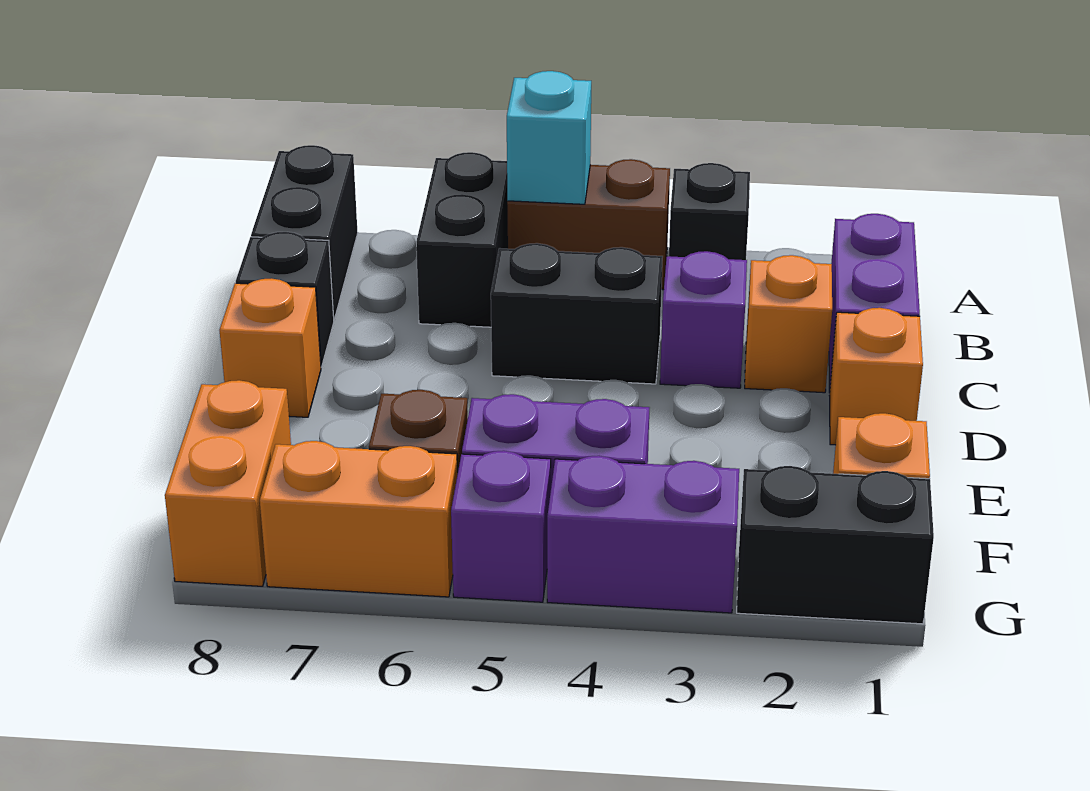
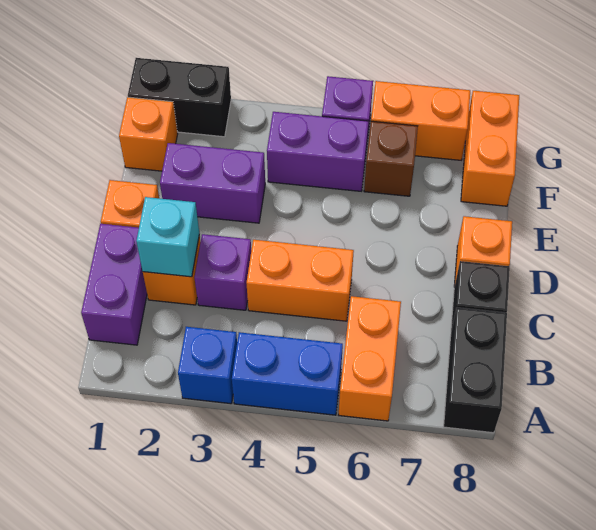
black brick A3 level 1 -> blue brick A3 level 1
brown brick A4:A5 level 1 -> blue brick A4:A5 level 1
cyan brick A5 level 2 -> cyan brick C2 level 2
black brick A6:B6 level 1 -> orange brick A6:B6 level 1
black brick C4:C5 level 1 -> orange brick C4:C5 level 1
purple brick G3:G4 level 1 -> purple brick E2:E3 level 1

